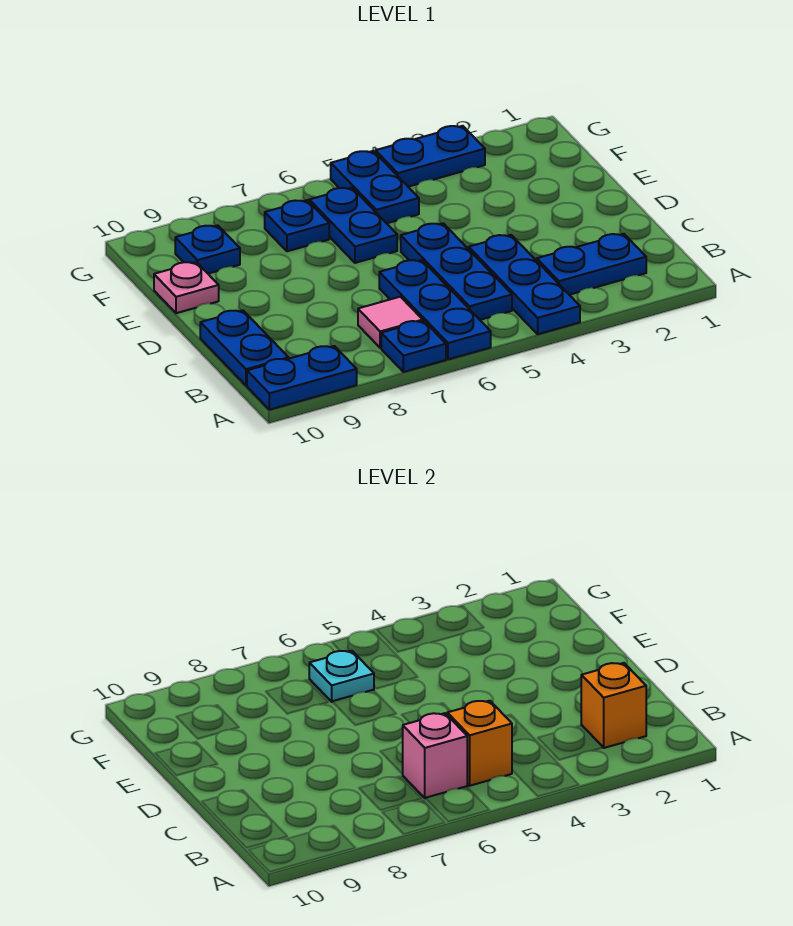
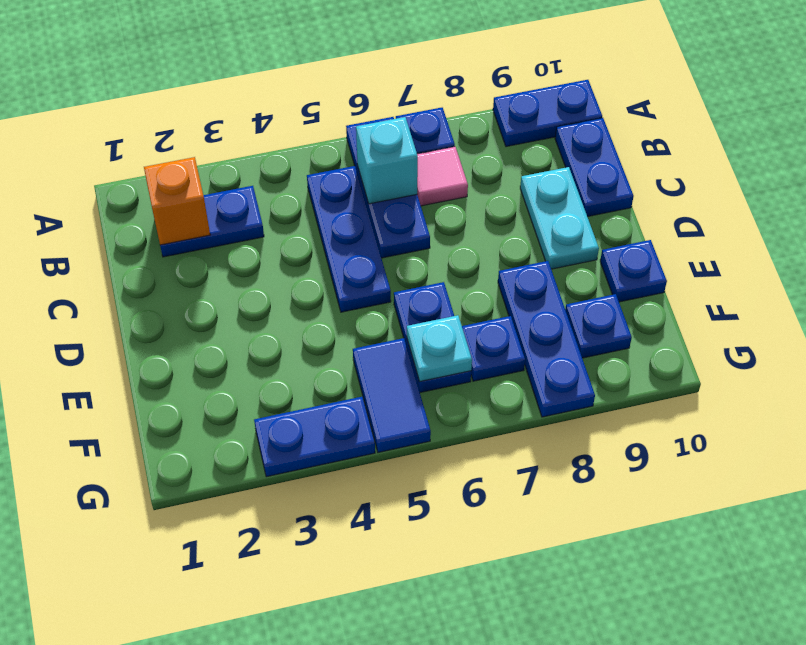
blue plate A4:C4 level 1 -> blue plate E8:G8 level 1
orange brick B5 level 2 -> none
pink brick B6 level 2 -> cyan brick B6 level 2
none -> cyan plate C9:D9 level 1
pink plate E10 level 1 -> blue plate E10 level 1
blue plate F5:G5 level 1 -> blue tile F5:G5 level 1

